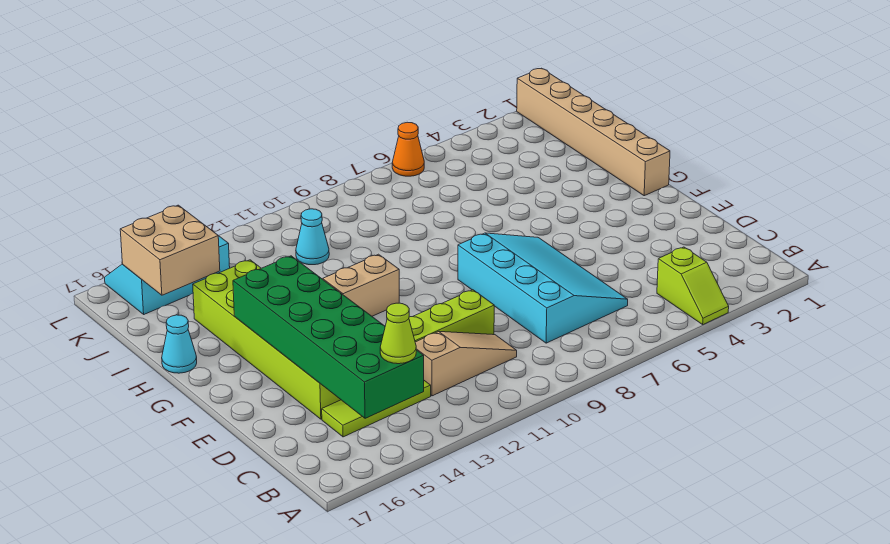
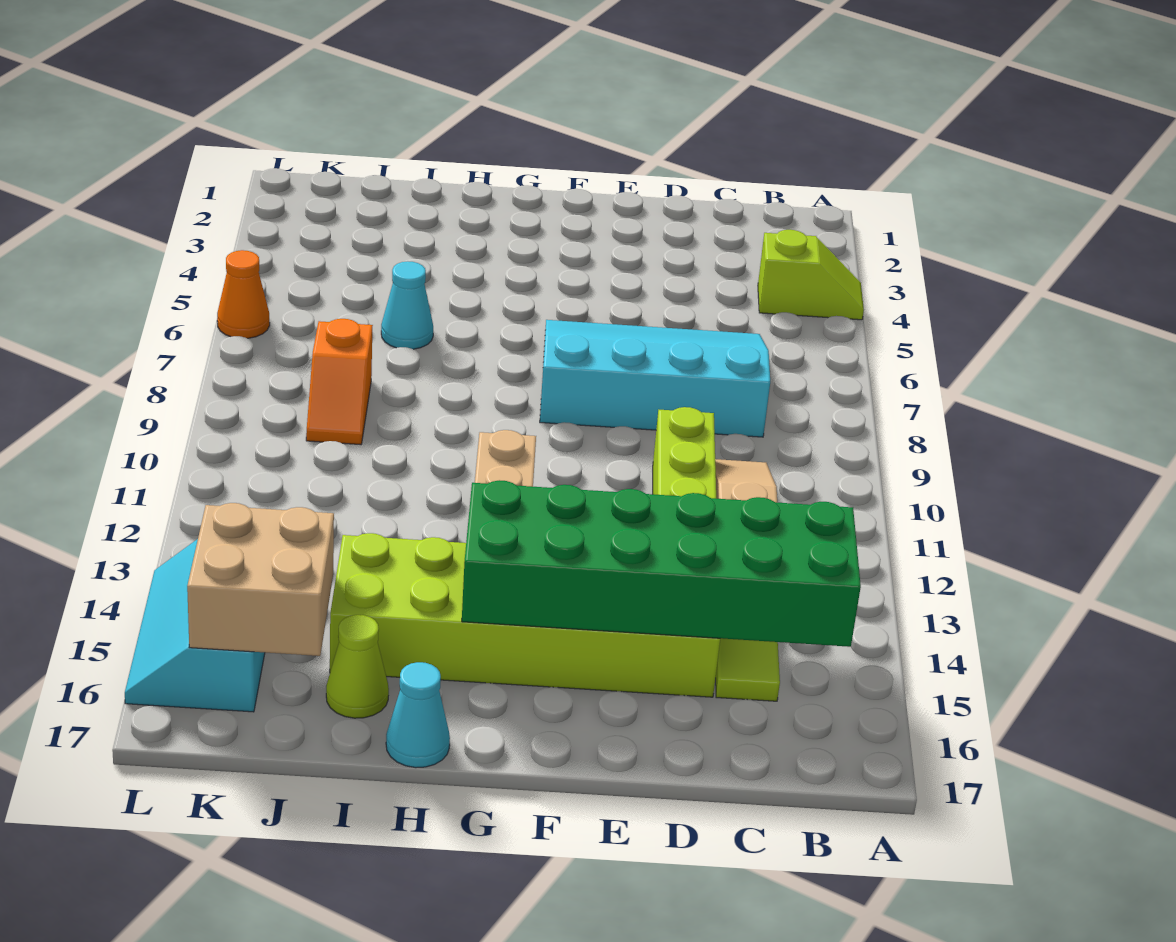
lime cone B14 level 3 -> lime cone I16 level 1
tan brick G1:L1 level 1 -> none
none -> orange slope J8:J9 level 1 top 8
cyan cone J11 level 1 -> cyan cone I6 level 1

